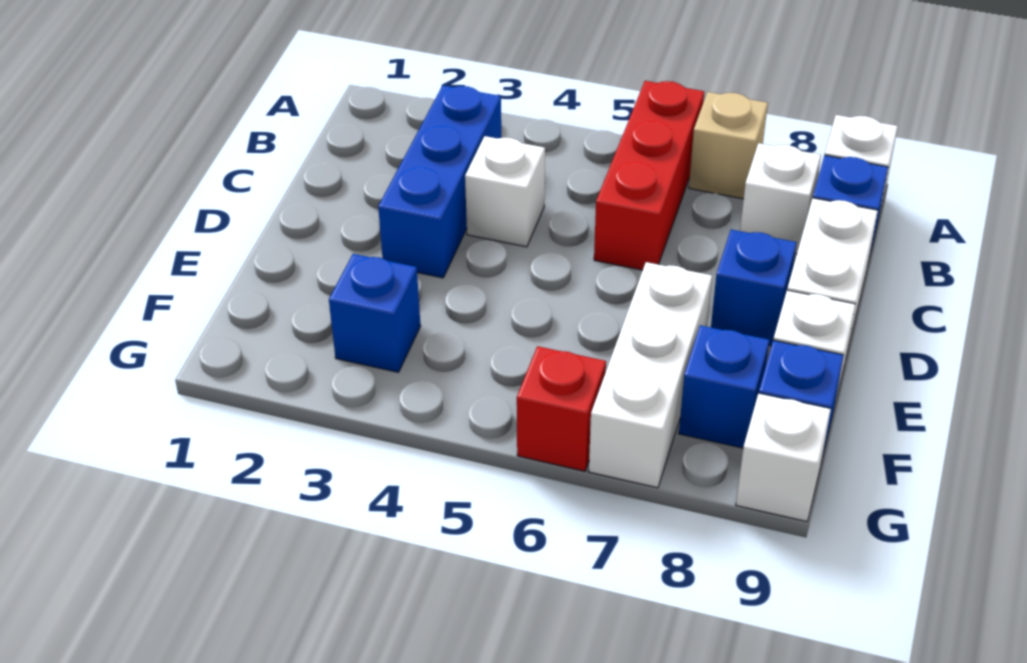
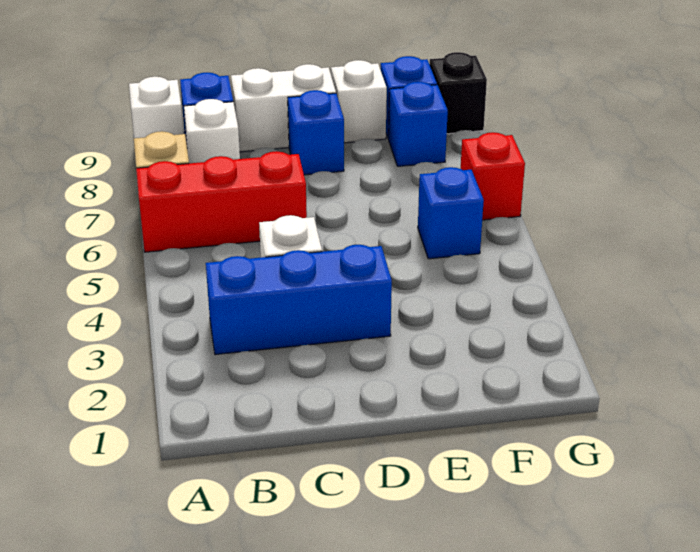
white brick E7:G7 level 1 -> none
blue brick F3 level 1 -> blue brick F5 level 1
white brick G9 level 1 -> black brick G9 level 1

